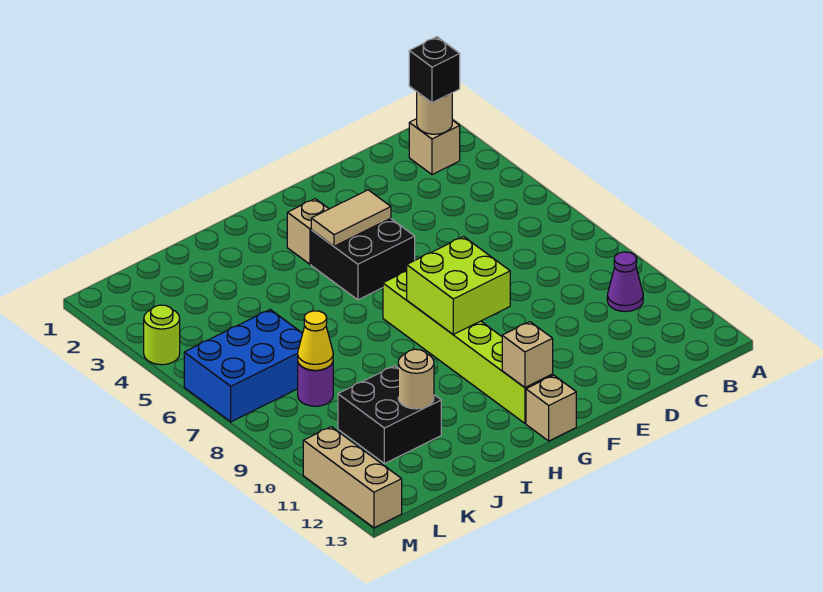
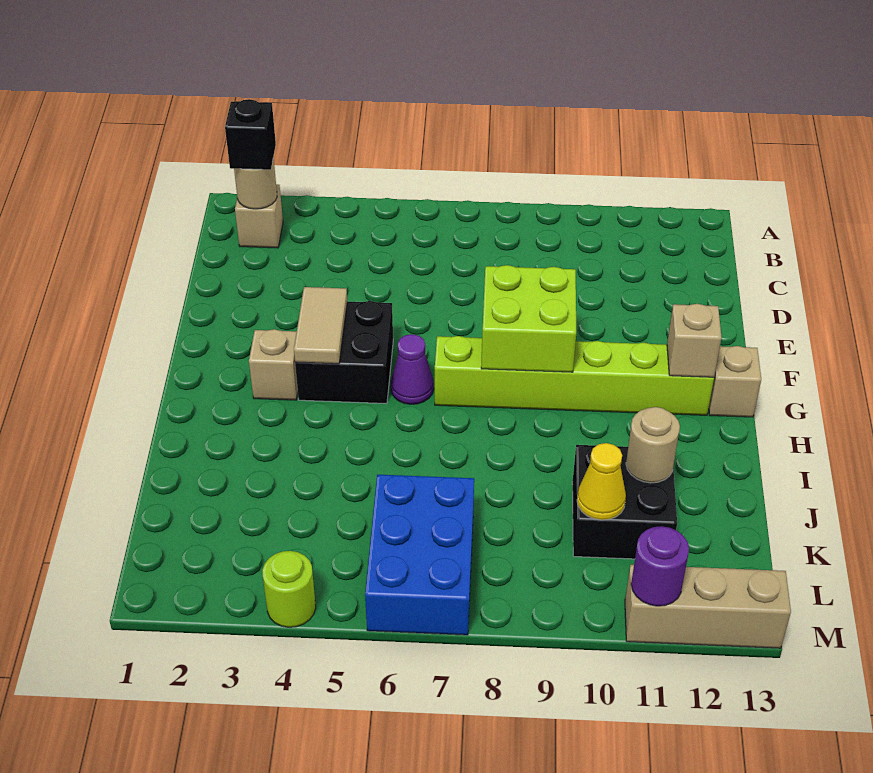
purple cone B10 level 1 -> purple cone G6 level 1
purple round brick K8 level 1 -> purple round brick M11 level 2
yellow cone K8 level 2 -> yellow cone K10 level 2

